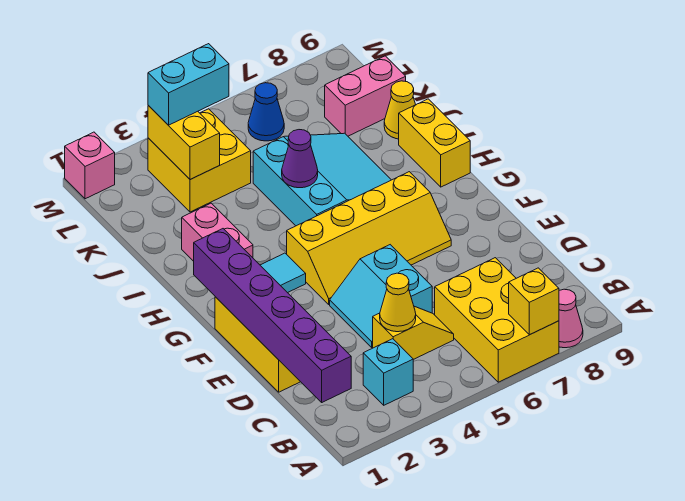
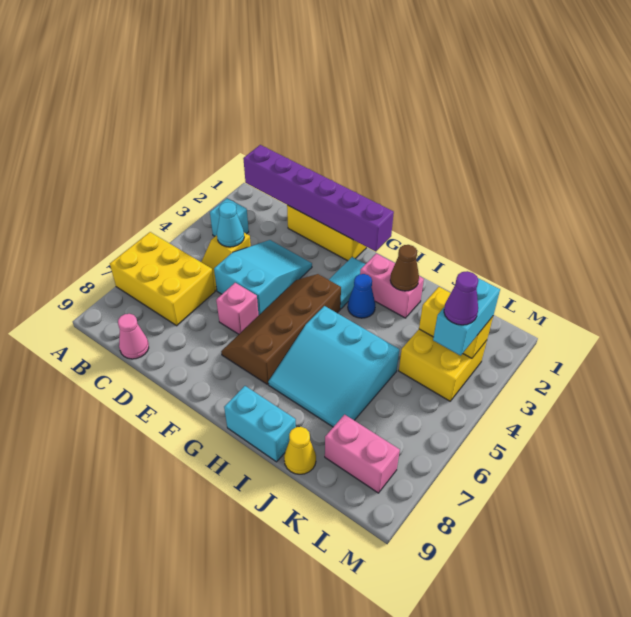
yellow brick A7 level 2 -> none
pink cone A8 level 1 -> pink cone C9 level 1
yellow cone C4 level 2 -> cyan cone C4 level 2
cyan slope D4:E5 level 1 top 5 -> cyan slope D3:E5 level 1 top 5
yellow slope F4:G7 level 1 top G -> brown slope F4:G7 level 1 top G
yellow brick H9:I9 level 1 -> cyan brick H9:I9 level 1
none -> brown cone I2 level 2
purple cone I5 level 2 -> purple cone L4 level 4
pink brick K8:K9 level 1 -> pink brick K8:L8 level 1
blue cone L6 level 1 -> blue cone H3 level 1
pink brick M1 level 1 -> pink brick E6 level 1

